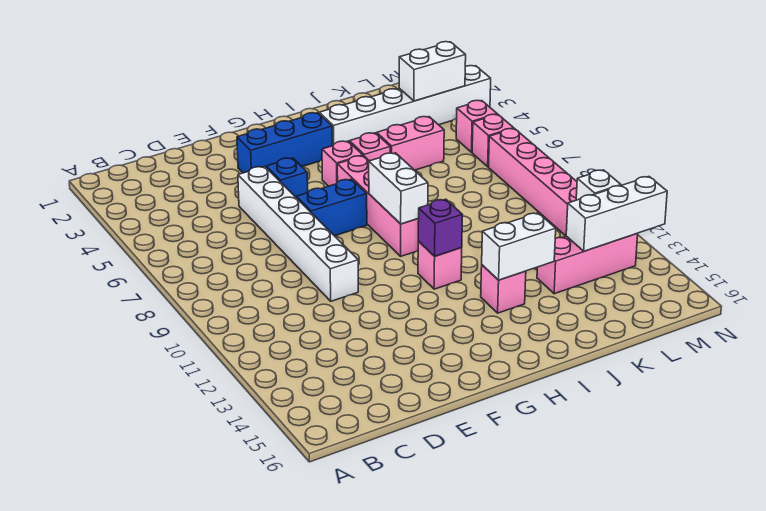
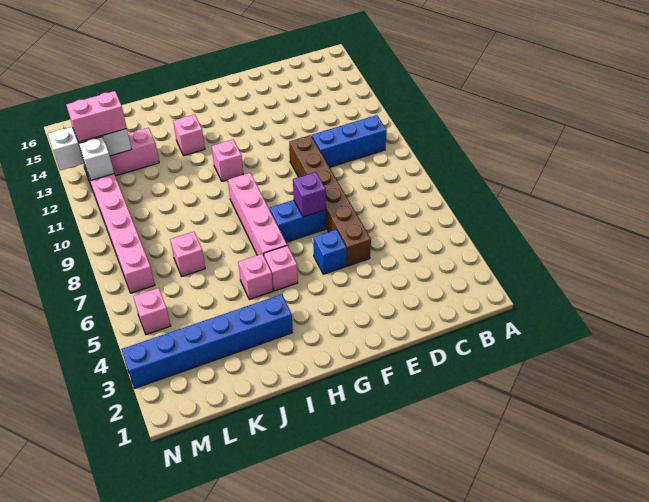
white brick E5:E10 level 1 -> brown brick E5:E10 level 1
blue brick F3:H3 level 1 -> blue brick B10:D10 level 1
white brick H8:H9 level 2 -> none
purple brick H11 level 2 -> purple brick F7 level 2
white brick I3:N3 level 1 -> blue brick I3:N3 level 1
white brick I13:J13 level 2 -> none
pink brick J5:K5 level 1 -> pink brick L13:M13 level 3
white brick L3:M3 level 2 -> none
pink brick M6 level 1 -> pink brick K7 level 1

